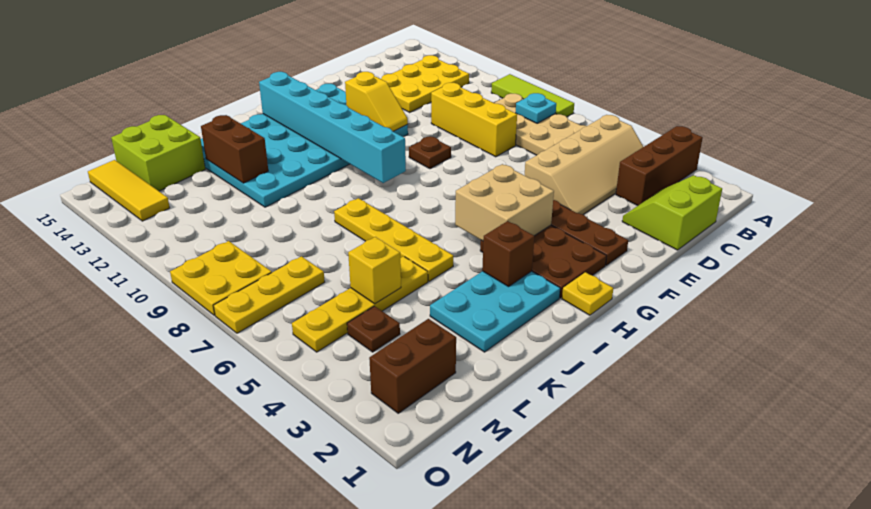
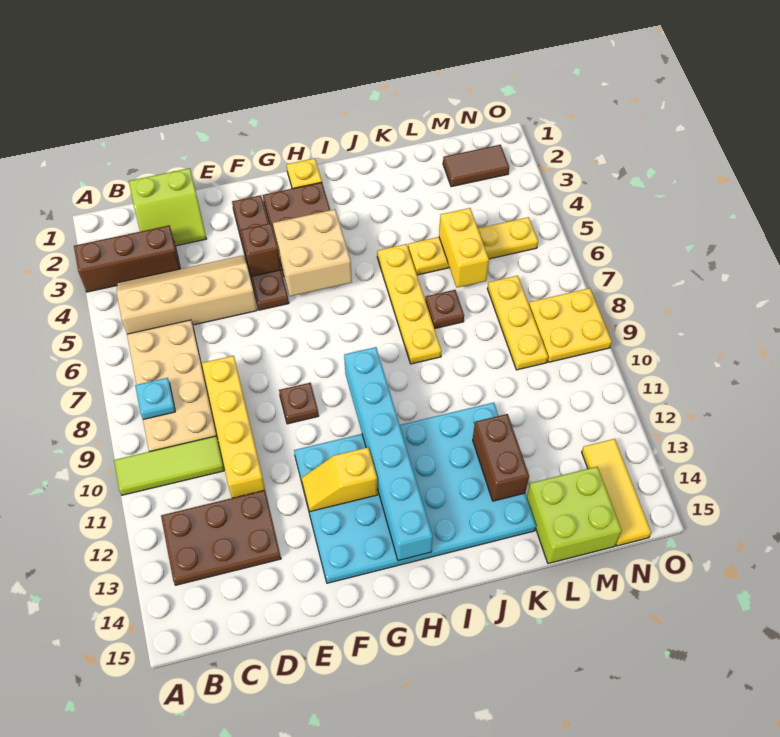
lime tile A8:A10 level 1 -> lime tile A10:C10 level 1
yellow plate B12:D13 level 1 -> brown plate B12:D13 level 1
yellow brick D8:D10 level 1 -> yellow brick D8:D11 level 1
yellow slope F11:F12 level 2 top 12 -> yellow slope F12:G12 level 2 top G
cyan plate I2:K3 level 1 -> none
brown brick I3 level 2 -> brown brick F4 level 2
yellow brick L5 level 2 -> yellow brick L5:L6 level 2
brown brick M2:N2 level 1 -> brown tile M2:N2 level 1
brown plate M4 level 1 -> brown plate K7 level 1
yellow plate M7:O7 level 1 -> yellow plate M7:M9 level 1

